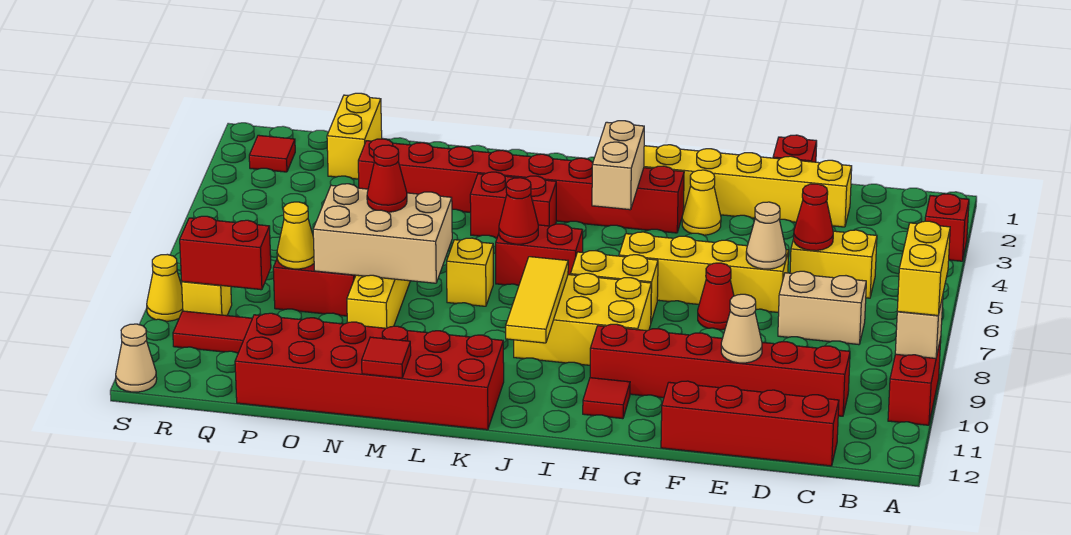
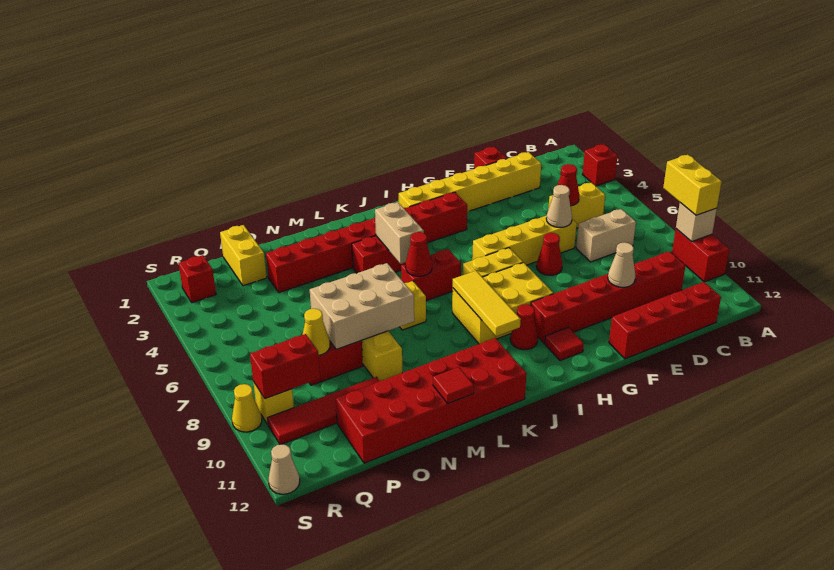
yellow cone G3 level 1 -> none
tan brick I3:I4 level 2 -> tan brick K4:K5 level 2
red cone N7 level 3 -> red cone I10 level 1
red tile R2 level 1 -> red brick R2 level 1

